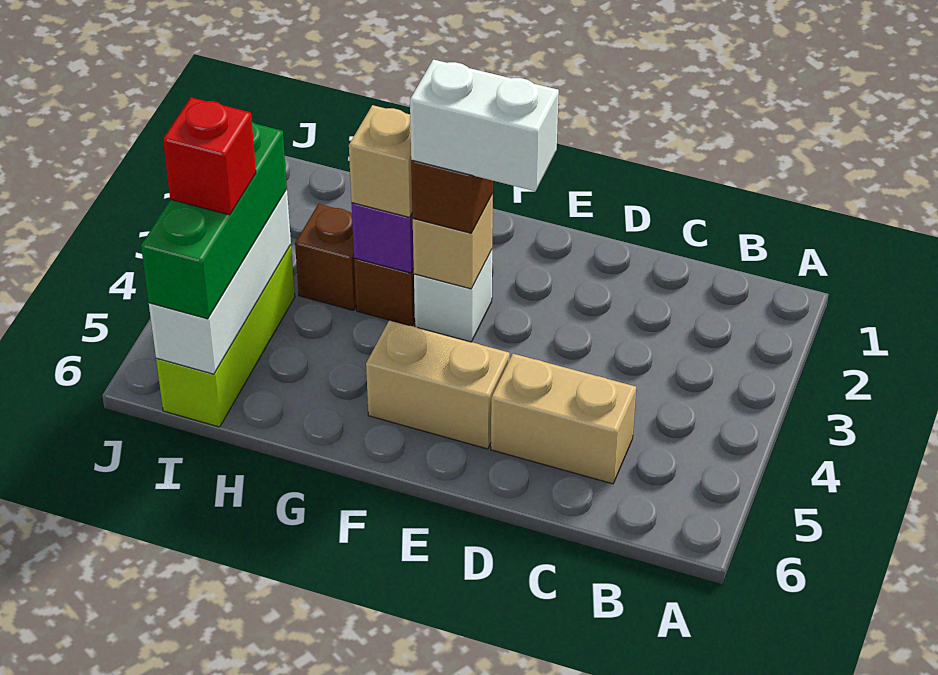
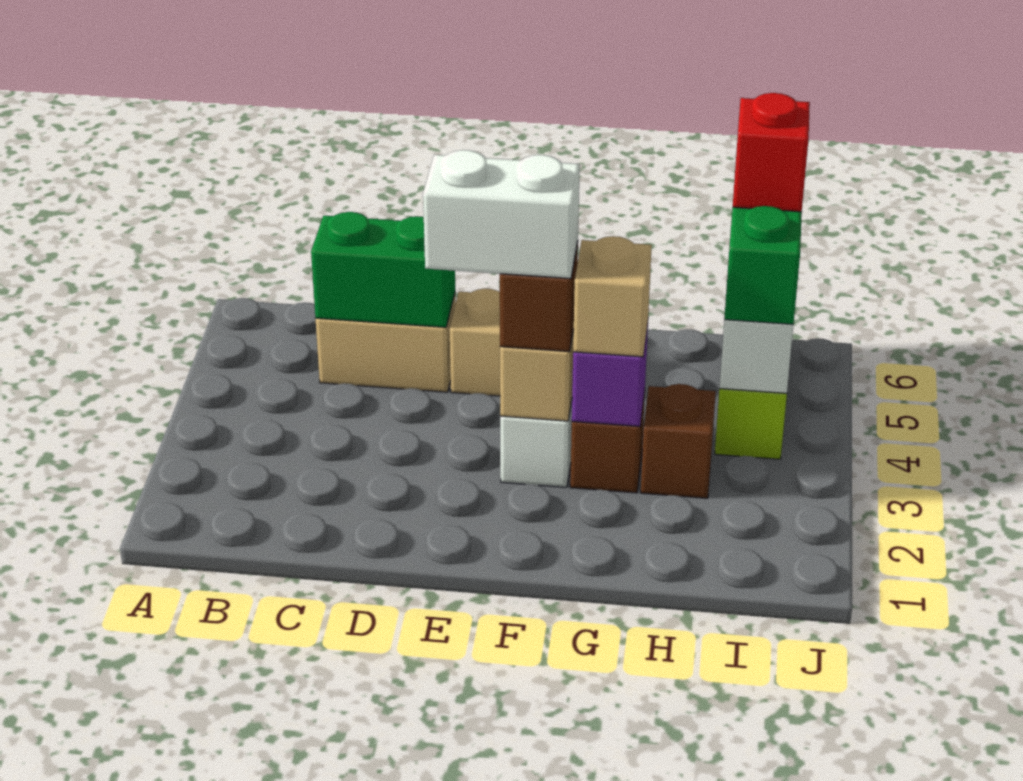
none -> green brick C5:D5 level 2

